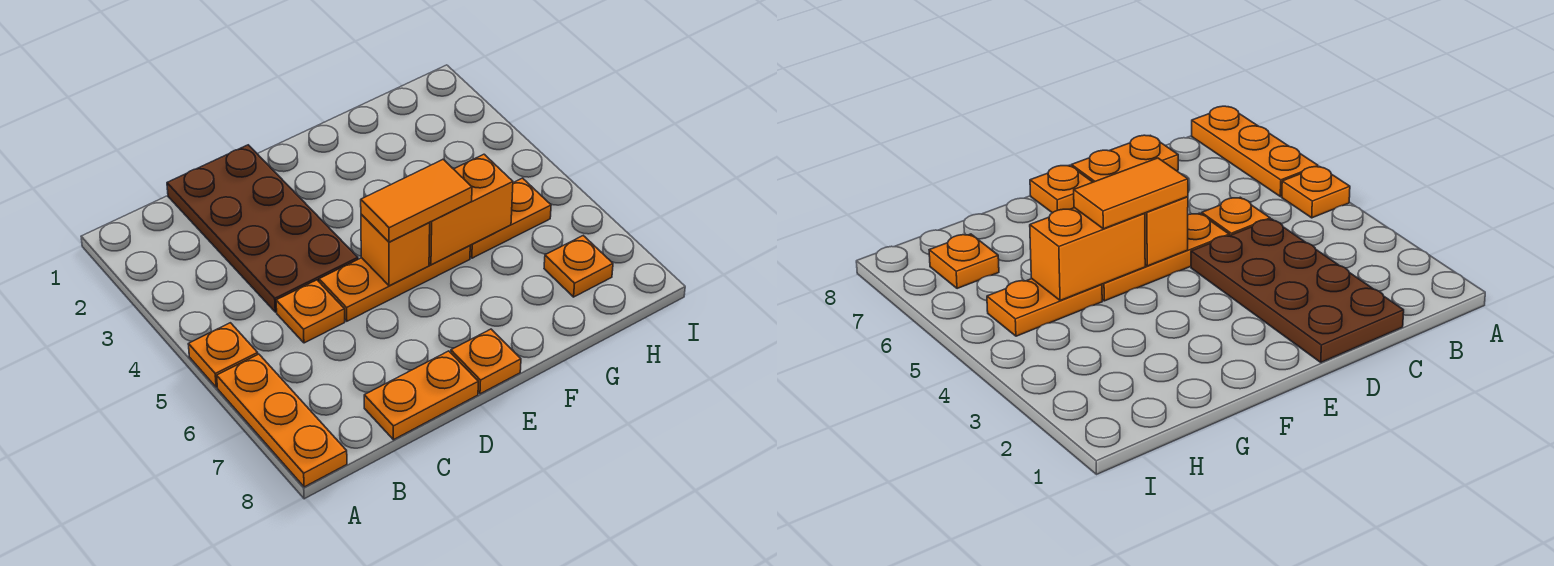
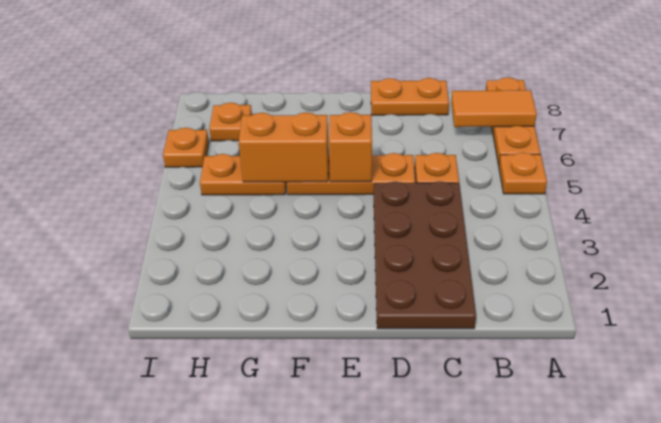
orange tile E5:F5 level 3 -> orange tile A7:B7 level 2
orange plate E8 level 1 -> orange plate I6 level 1

